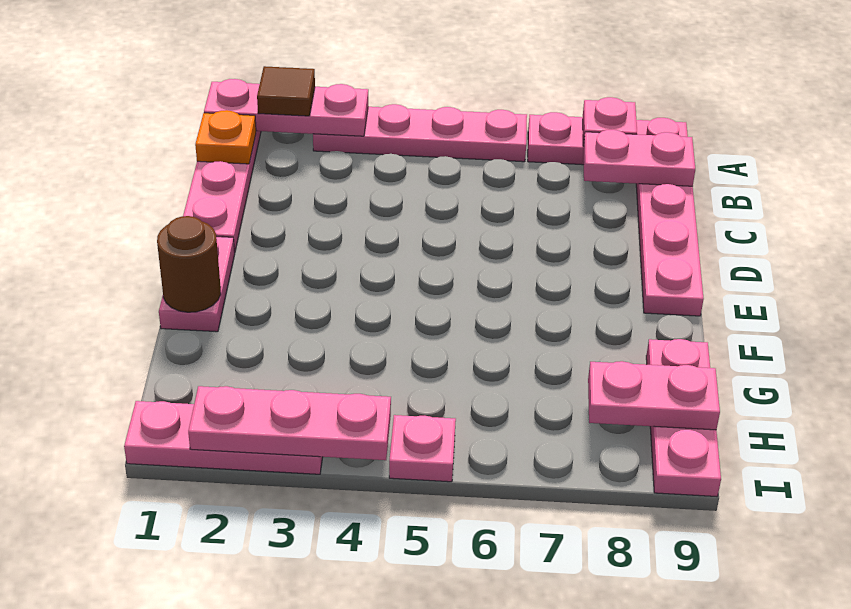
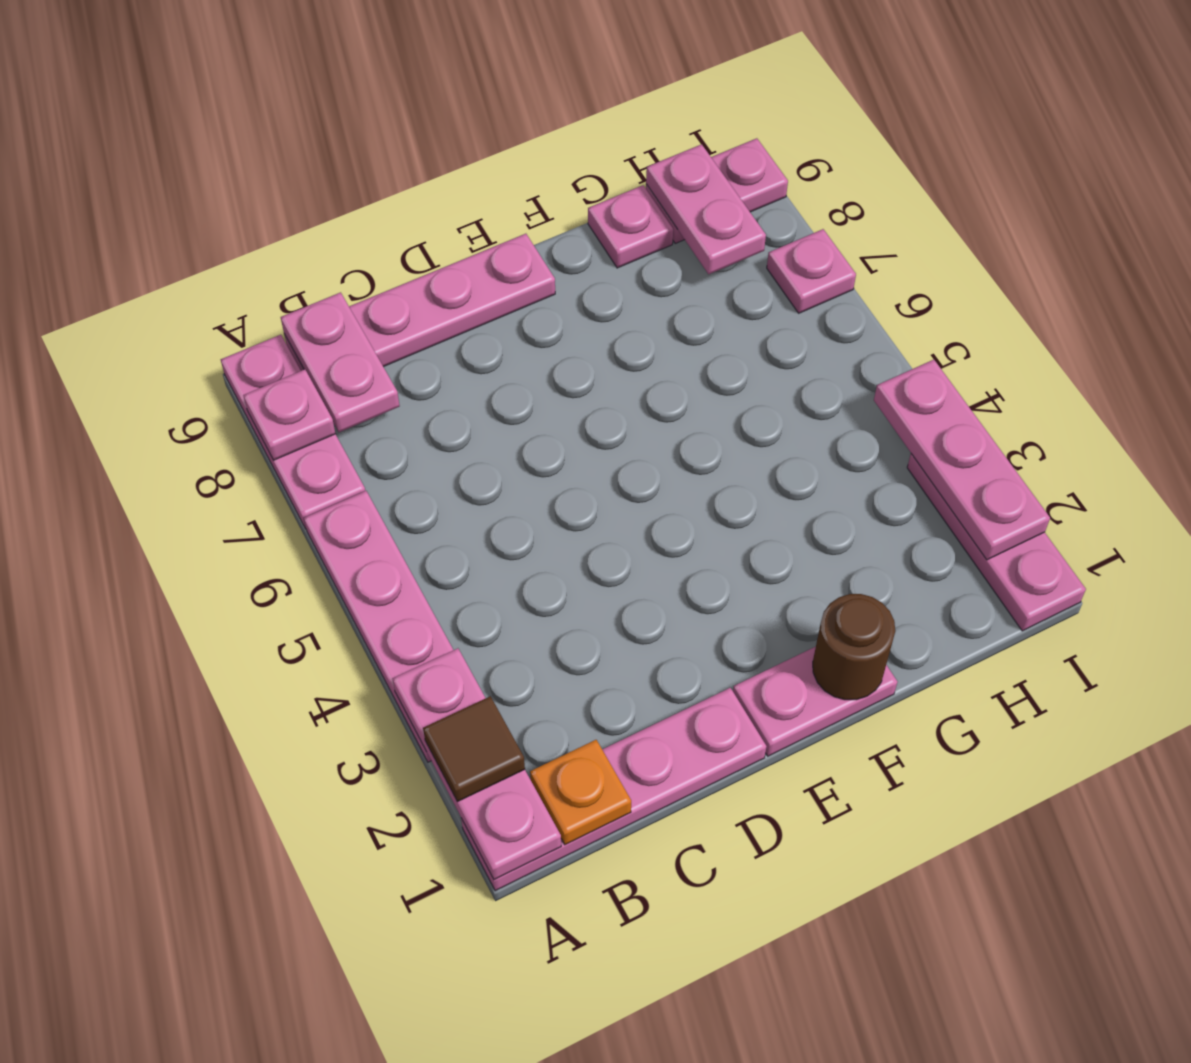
pink plate I5 level 1 -> pink plate I7 level 1

